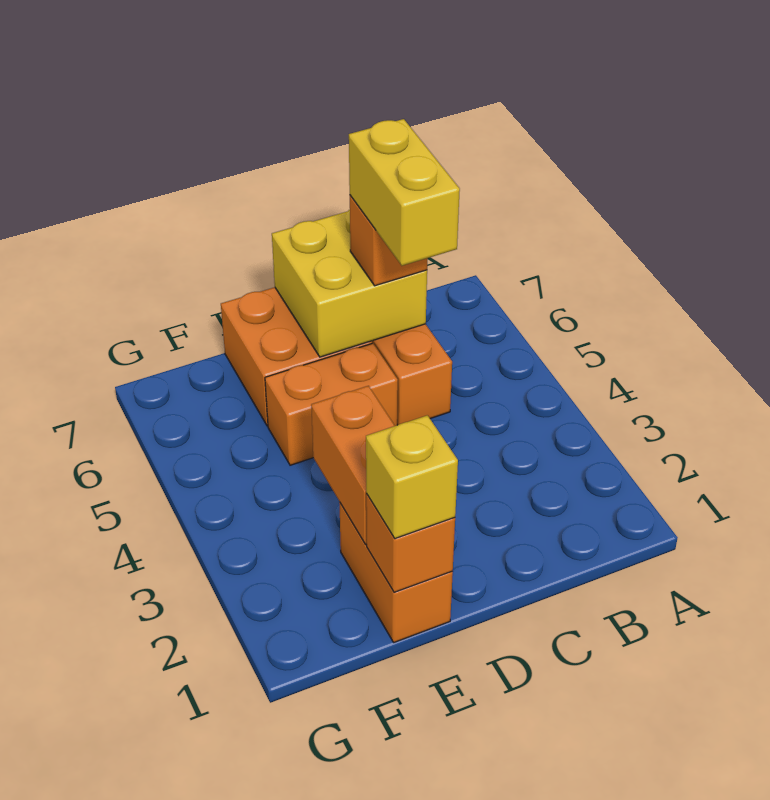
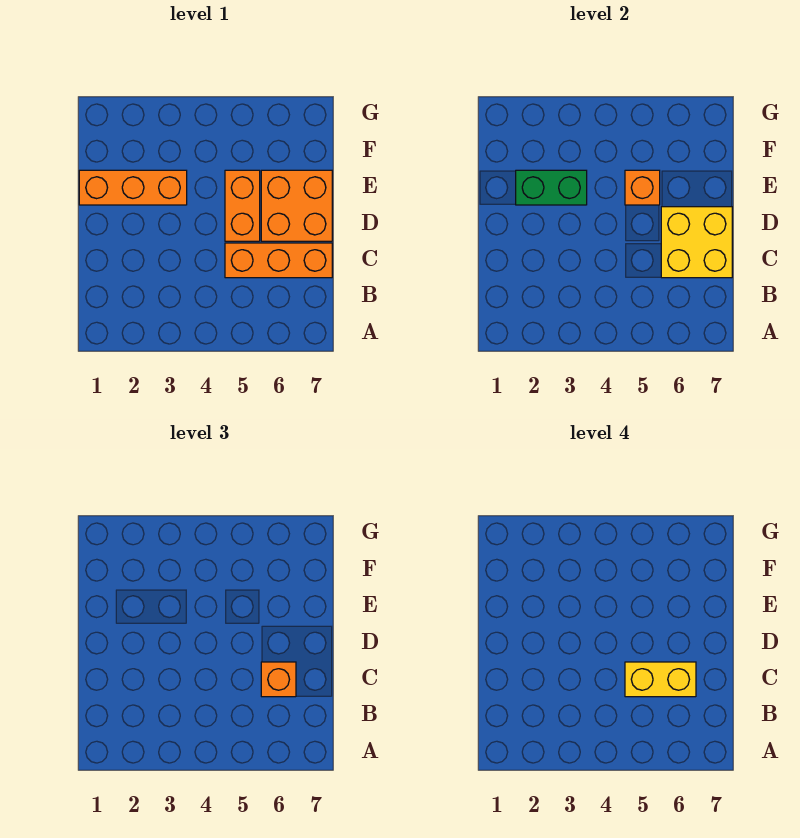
orange brick E1:E2 level 1 -> orange brick E1:E3 level 1
orange brick E1 level 2 -> orange brick E5 level 2
yellow brick E1 level 3 -> none
orange brick E2:E3 level 2 -> green brick E2:E3 level 2

